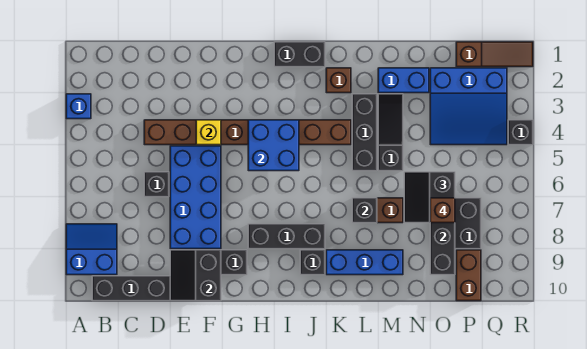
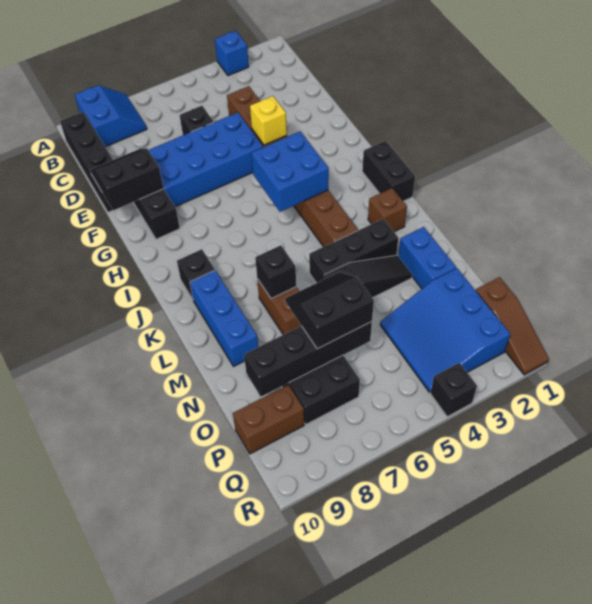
black brick H8:J8 level 1 -> none
brown brick O7 level 4 -> none

